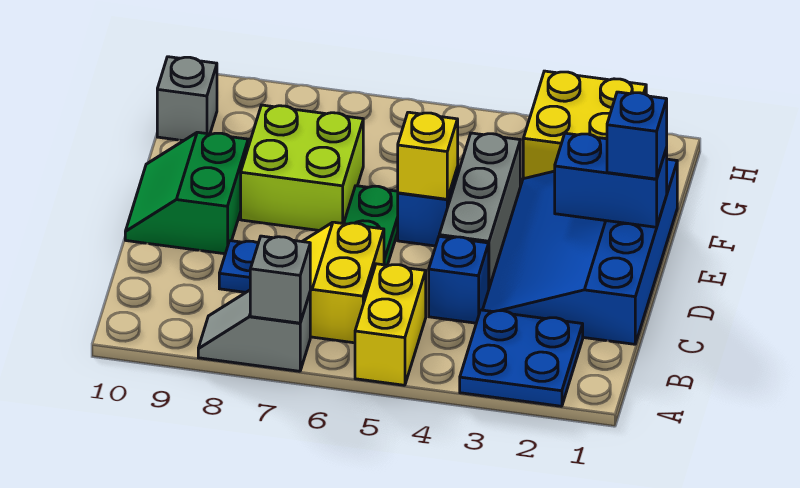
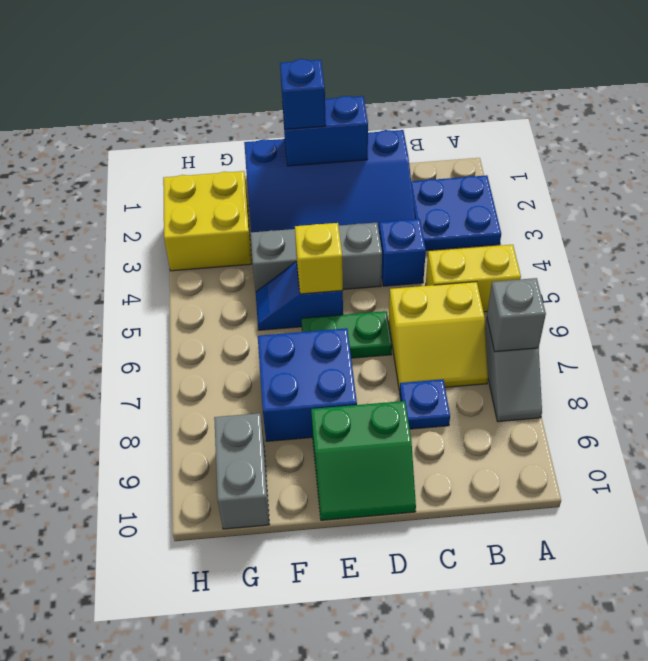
blue brick E1:E2 level 2 -> blue brick D1:E1 level 2
lime brick E7:F8 level 1 -> blue brick E7:F8 level 1
grey brick G10 level 1 -> grey brick G9:G10 level 1

